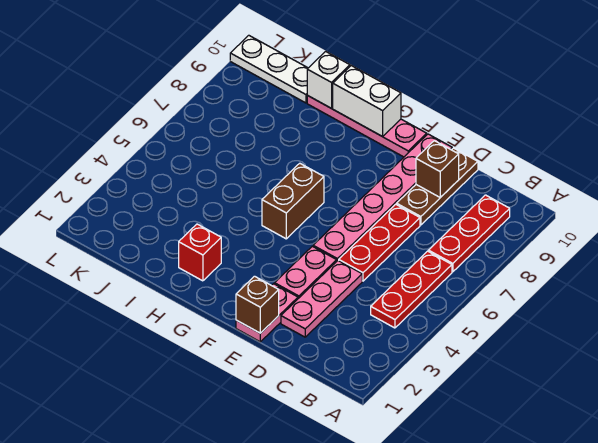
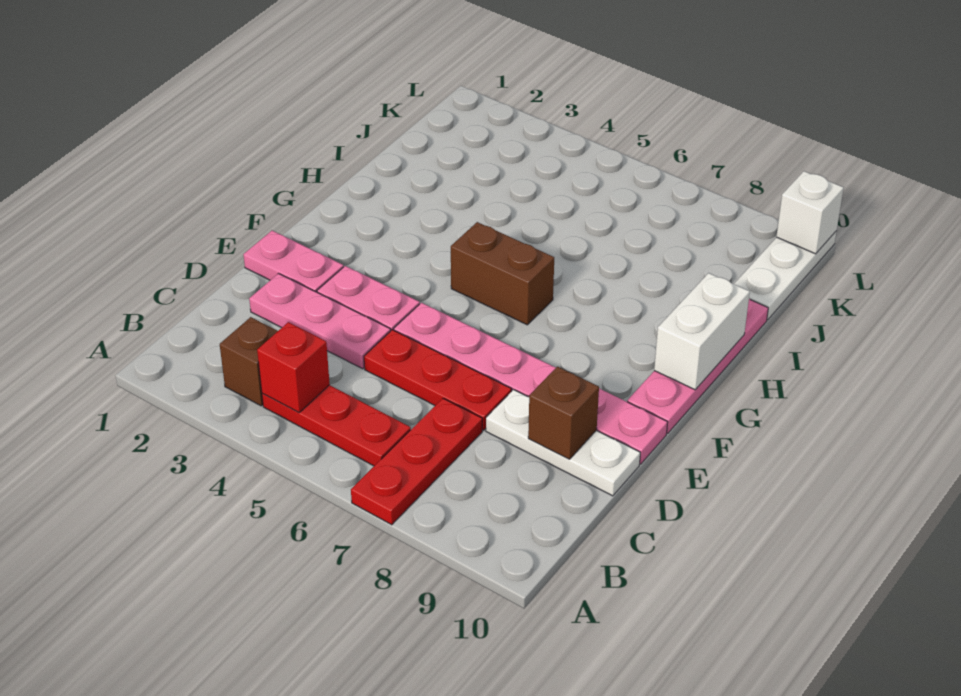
red plate B7:B9 level 1 -> red plate A7:C7 level 1
brown plate D8:D10 level 1 -> white plate D8:D10 level 1
brown brick E1 level 2 -> brown brick B3 level 1
red brick H2 level 1 -> red brick B4 level 2
white brick I10 level 2 -> white brick L10 level 2

